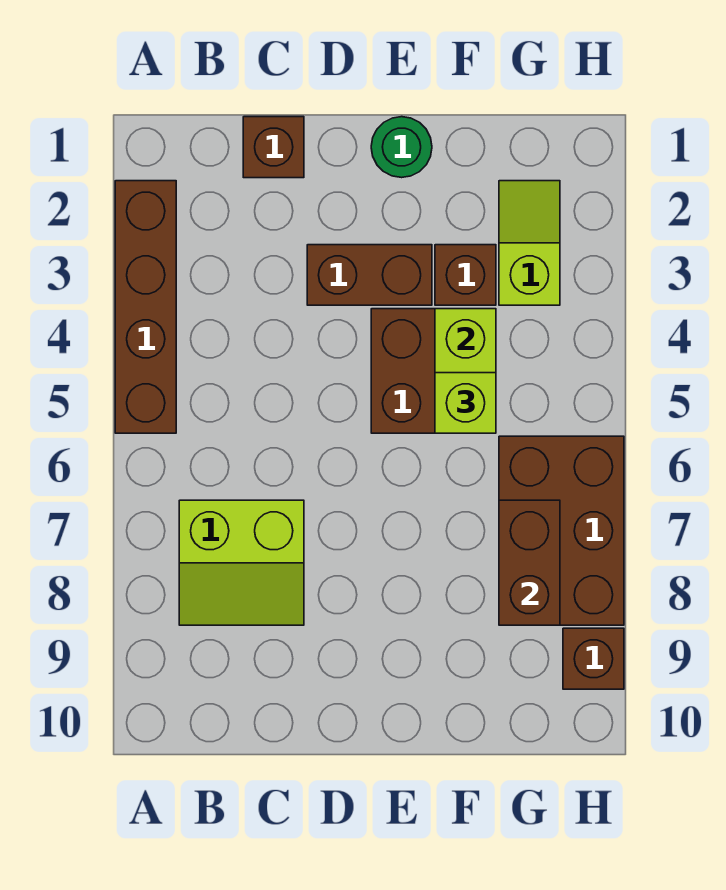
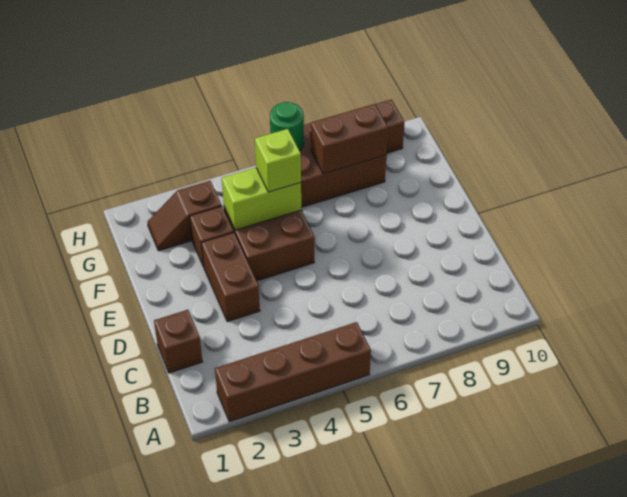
lime slope B7:C8 level 1 top 7 -> none
green round brick E1 level 1 -> green round brick H6 level 2
lime slope G2:G3 level 1 top 3 -> brown slope G2:G3 level 1 top 3

